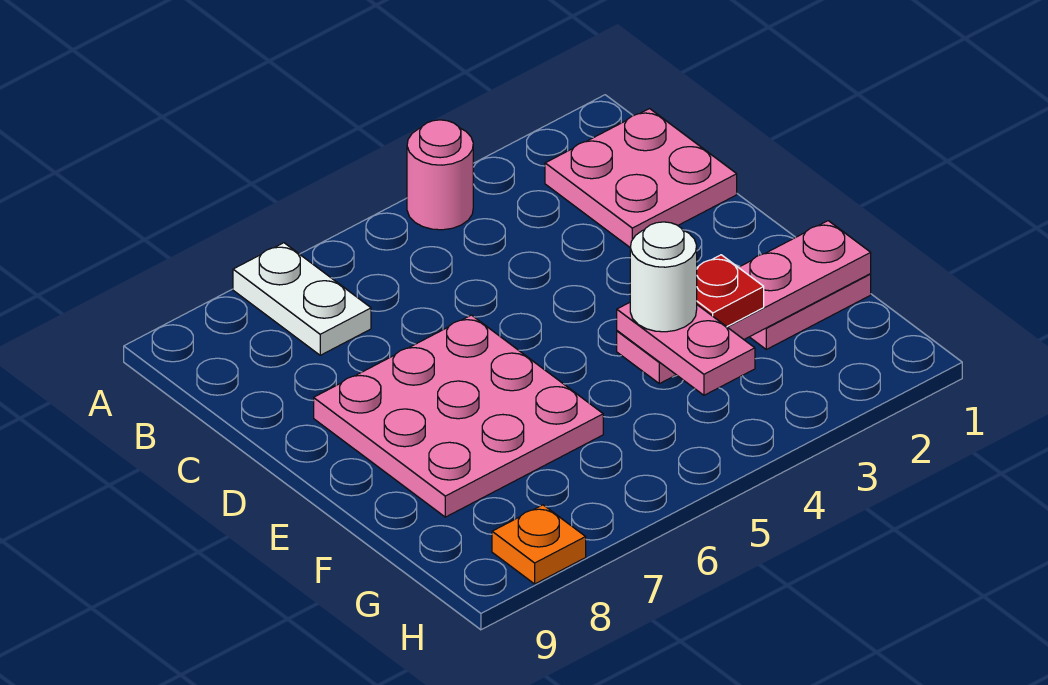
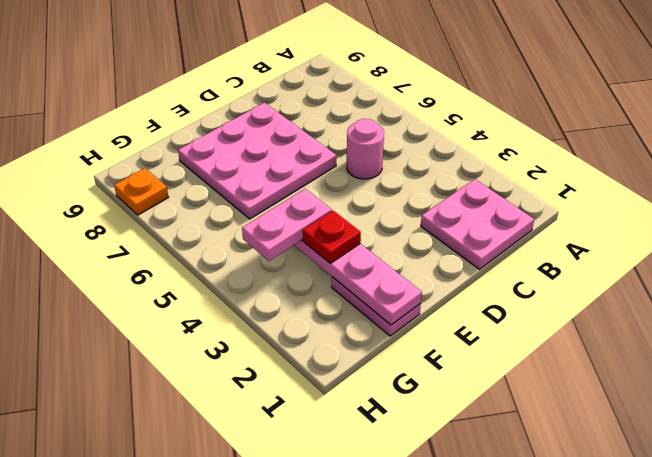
pink round brick A4 level 1 -> pink round brick C5 level 1
white plate A7:B7 level 1 -> none
white round brick F4 level 4 -> none

